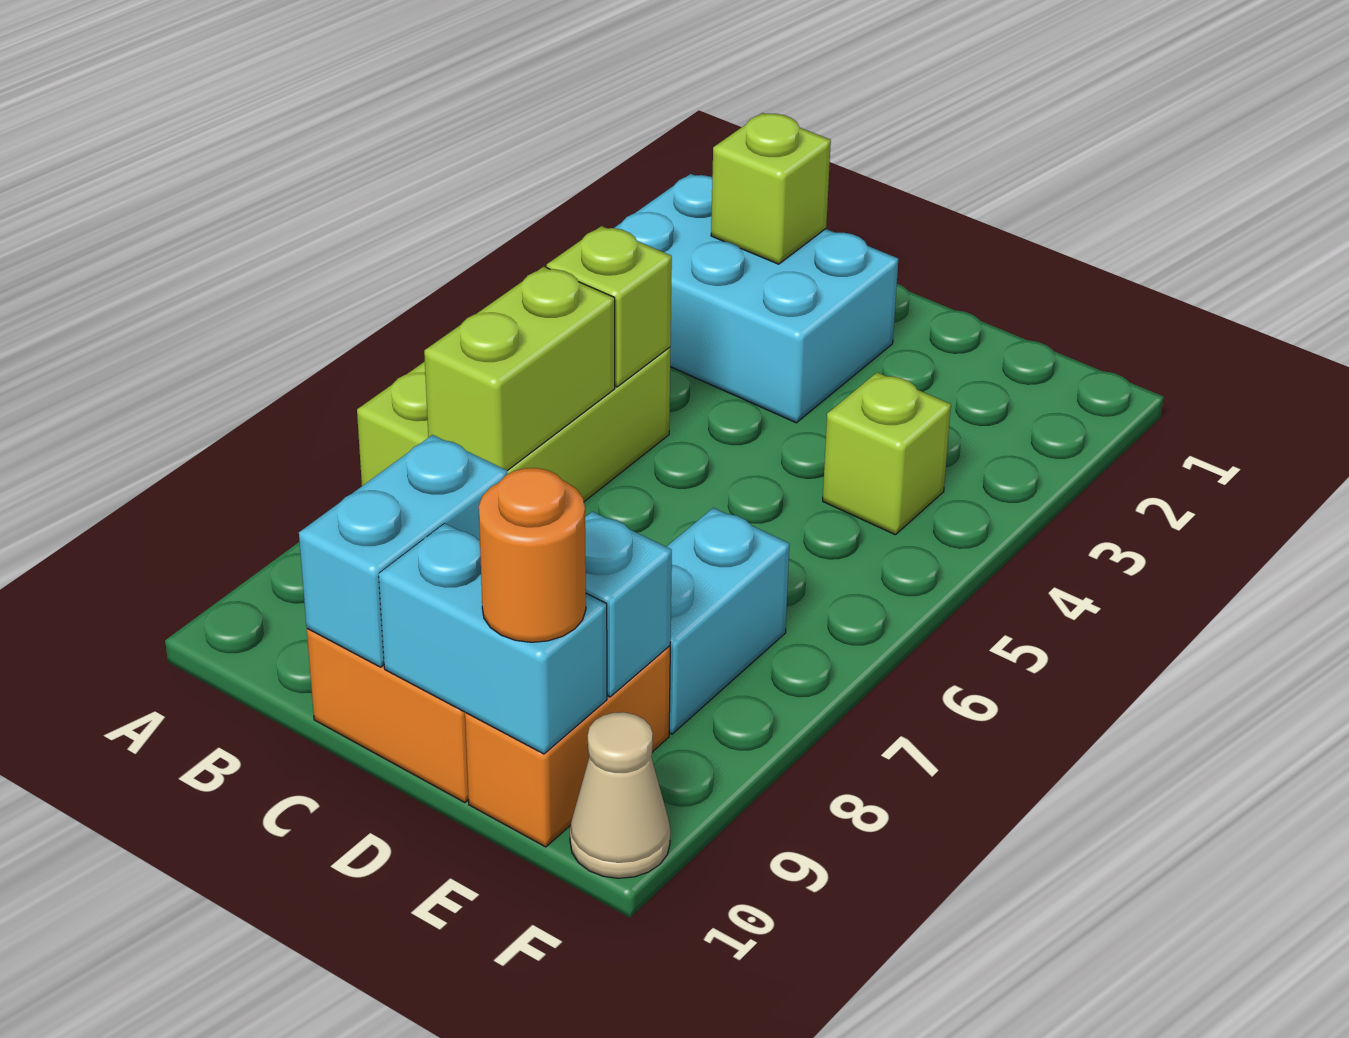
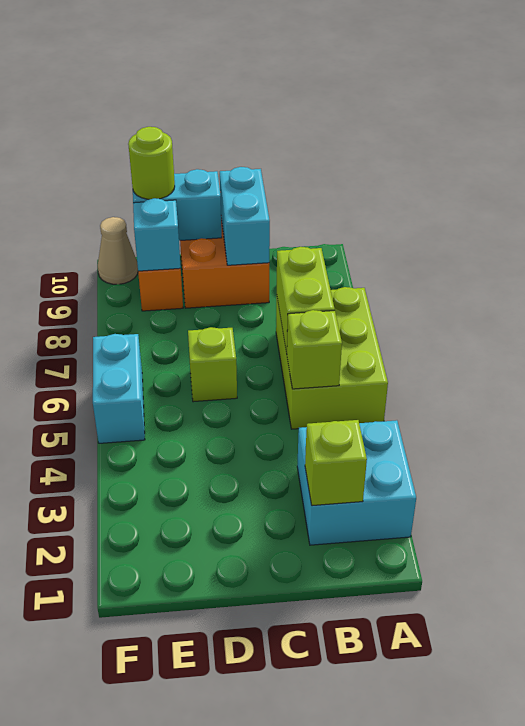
cyan brick A2:C3 level 1 -> cyan brick A2:B3 level 1
lime brick E4 level 1 -> lime brick D6 level 1
cyan brick E7:E8 level 1 -> cyan brick F5:F6 level 1
orange round brick E10 level 3 -> lime round brick E10 level 3

